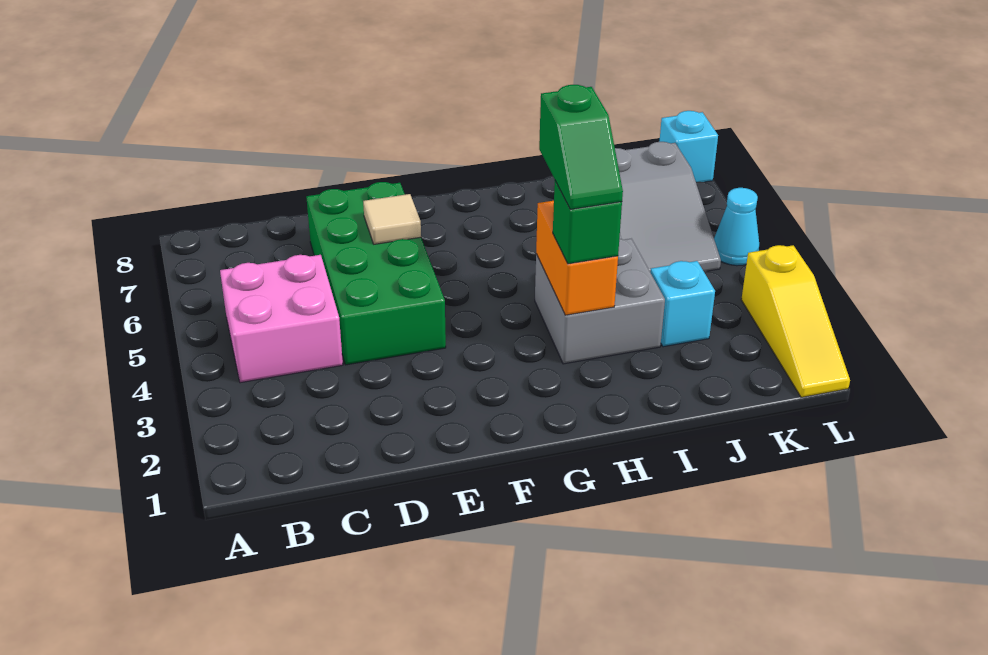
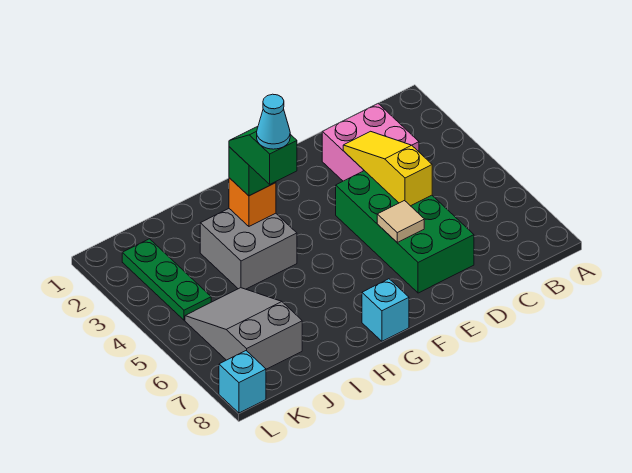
pink brick B4:C5 level 1 -> pink brick C2:D3 level 1
orange brick H3:H4 level 2 -> orange brick H3 level 2
cyan brick J3 level 1 -> cyan brick G8 level 1
none -> green plate K2:K4 level 1
yellow slope L1:L3 level 1 top 3 -> yellow slope D3:D5 level 2 top 5
cyan cone L5 level 1 -> cyan cone H4 level 5

